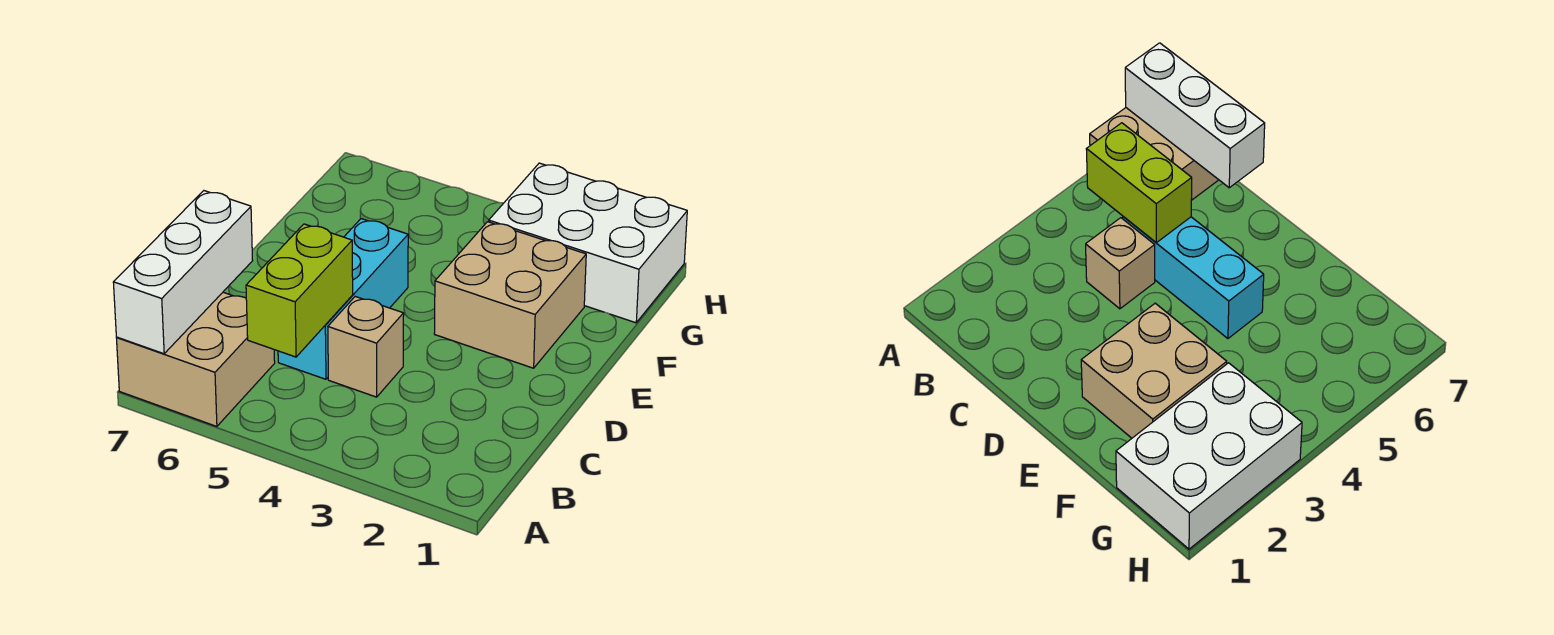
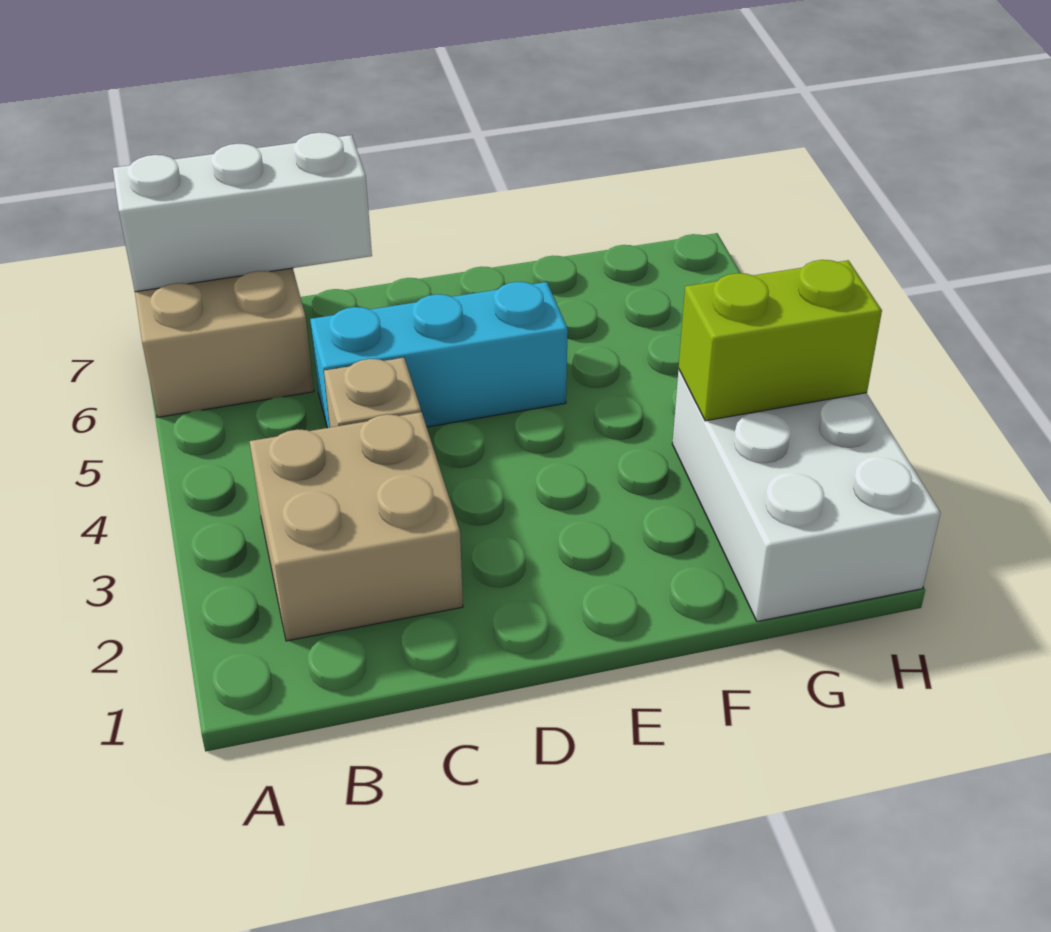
lime brick B5:C5 level 2 -> lime brick G3:H3 level 2
tan brick E2:F3 level 1 -> tan brick B2:C3 level 1

